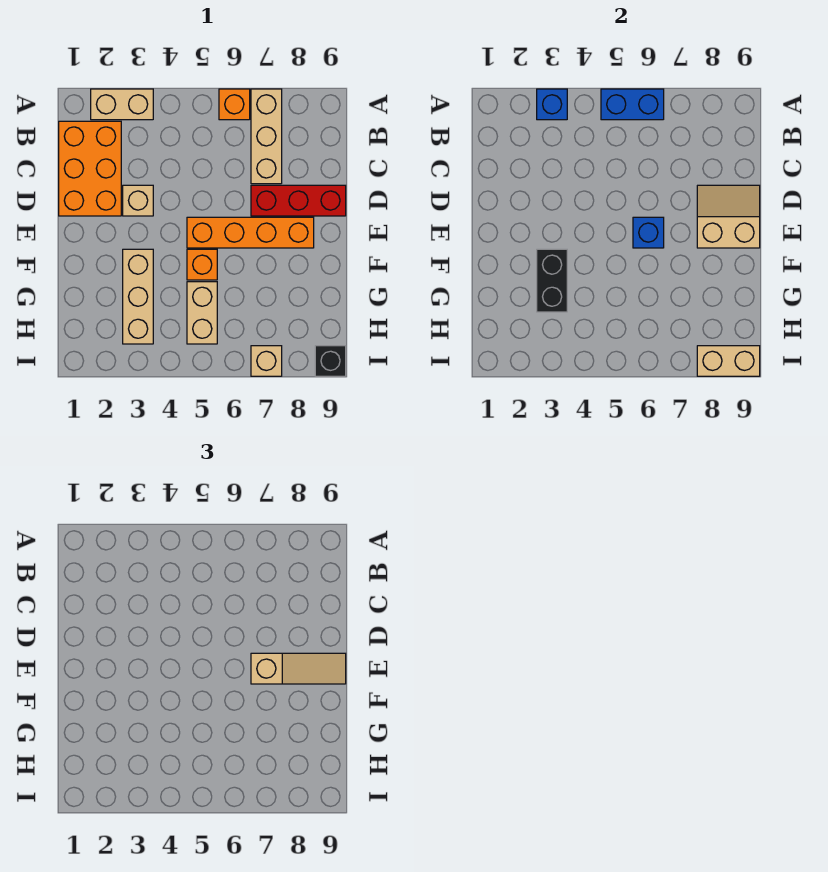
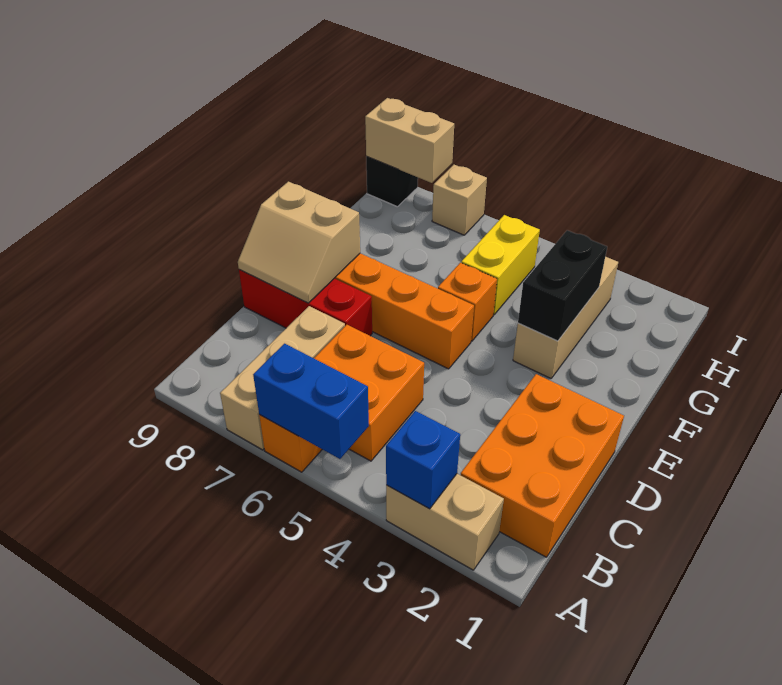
none -> orange brick B5:C6 level 1
tan brick D3 level 1 -> none
blue brick E6 level 2 -> none
tan slope E7:E9 level 3 top 7 -> none
tan brick G5:H5 level 1 -> yellow brick G5:H5 level 1

